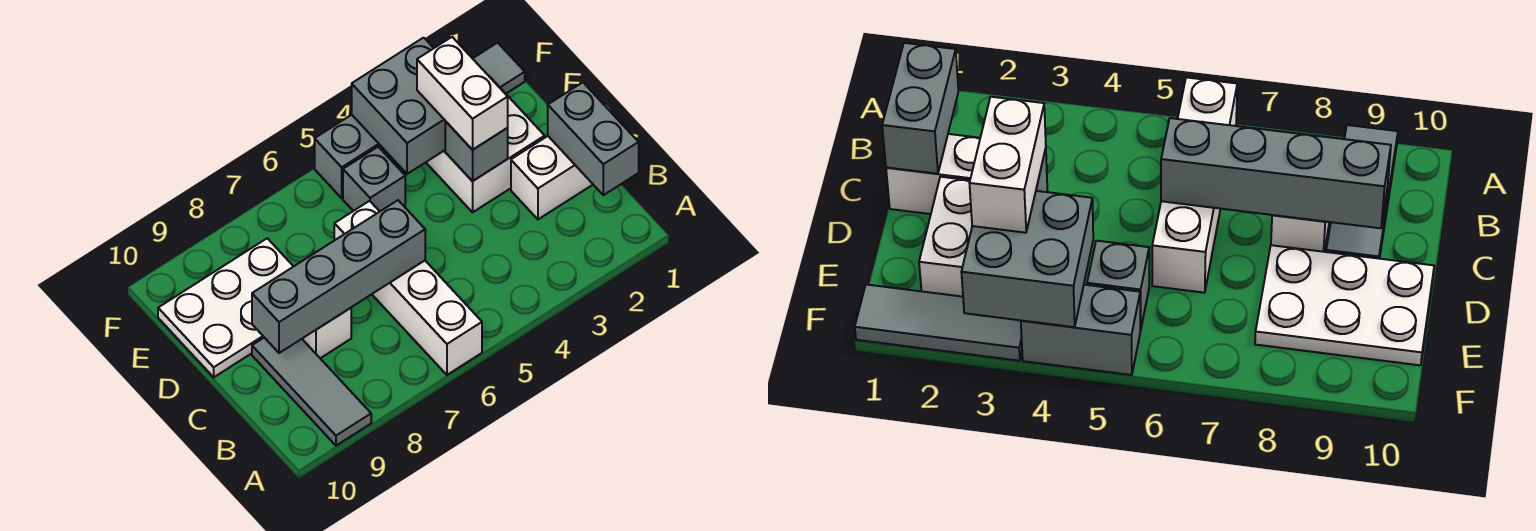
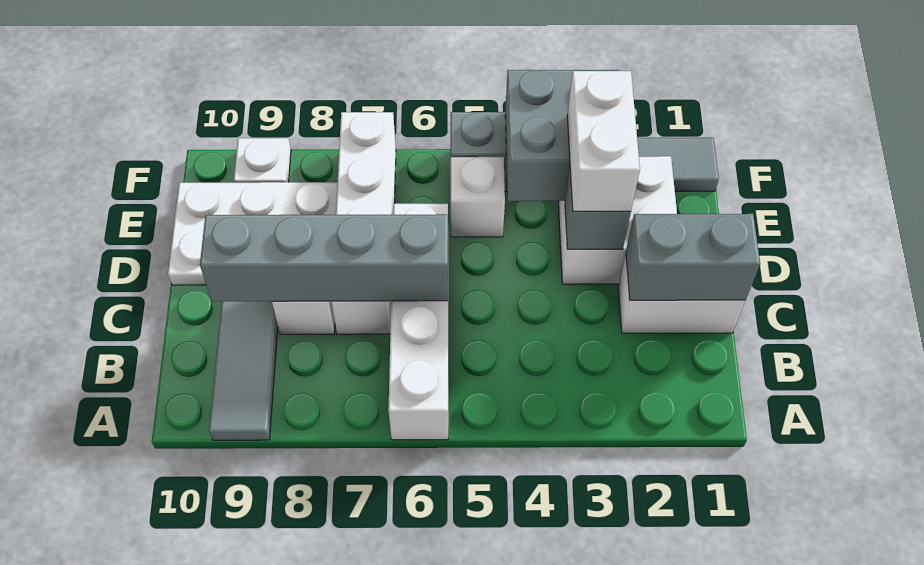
grey brick B1:C1 level 2 -> grey brick C1:C2 level 2
none -> white brick C7:F7 level 1
grey brick E5 level 1 -> white brick E5 level 1
none -> white plate F9 level 1

